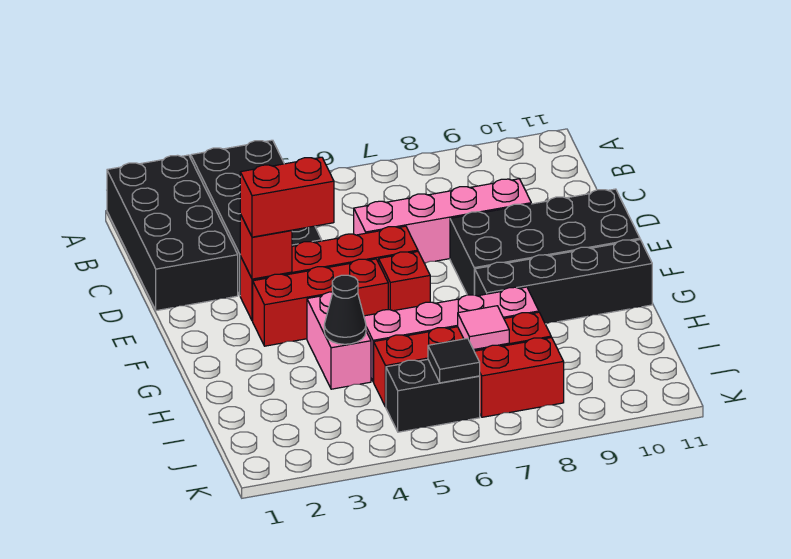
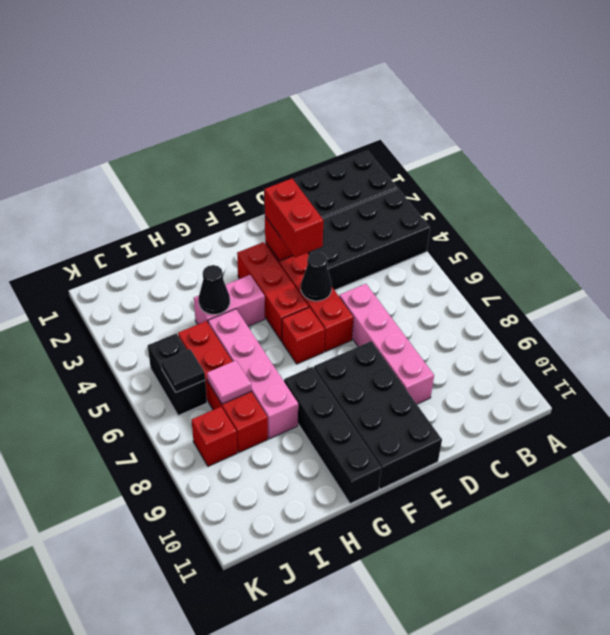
none -> black cone E5 level 2
red brick J7:J8 level 1 -> red brick J8 level 1

